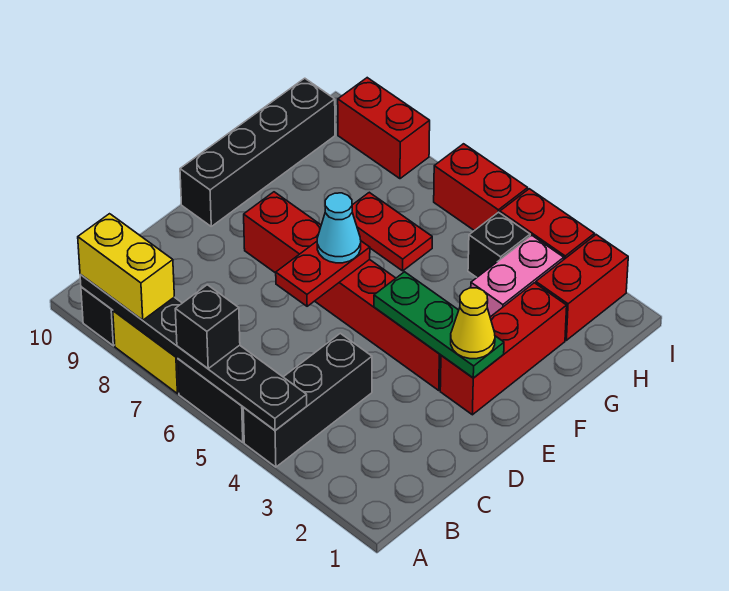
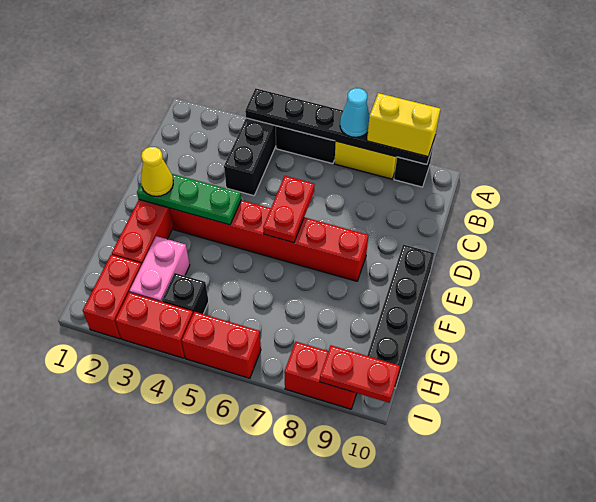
black brick A6 level 3 -> none
cyan cone E6 level 3 -> cyan cone A7 level 3
red plate G6:G7 level 1 -> red plate I9:I10 level 2

